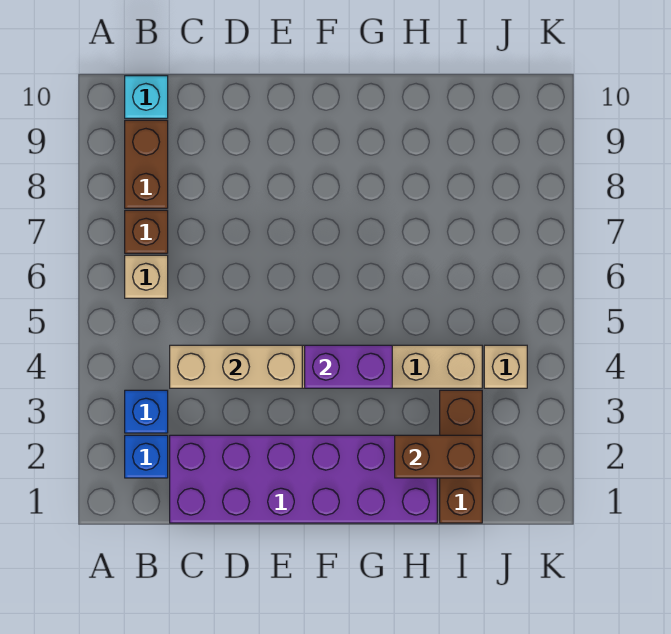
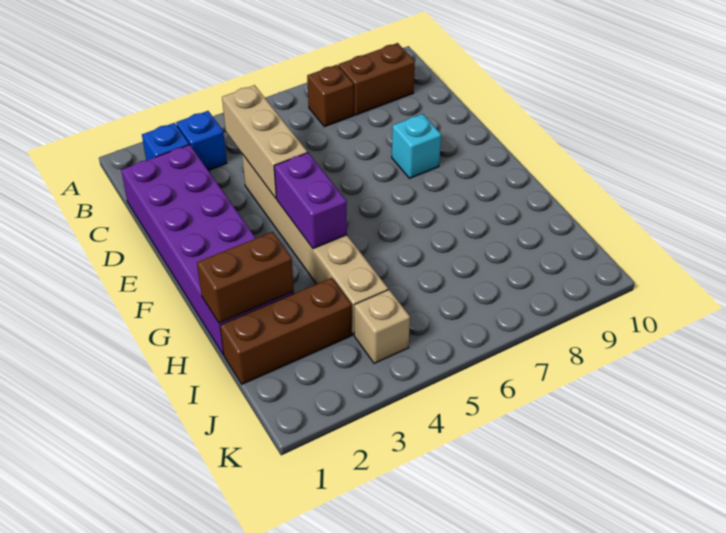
tan brick B6 level 1 -> none
cyan brick B10 level 1 -> cyan brick E8 level 1
brown brick H2:I2 level 2 -> brown brick H1:H2 level 2

